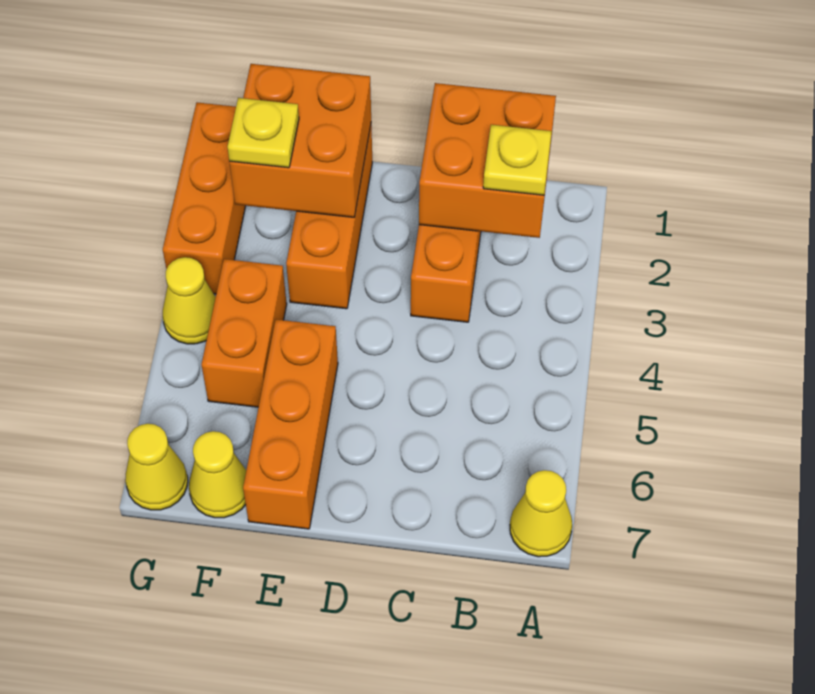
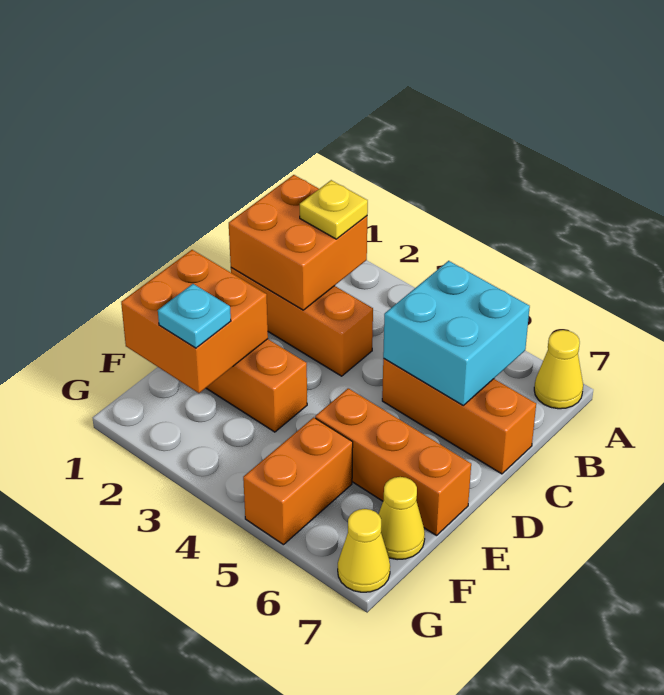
none -> cyan brick B5:C6 level 2
yellow plate F2 level 3 -> cyan plate F2 level 3
orange brick F4:F5 level 1 -> orange brick F5:G5 level 1
orange brick G1:G3 level 1 -> orange brick C5:C7 level 1
yellow cone G4 level 1 -> none

